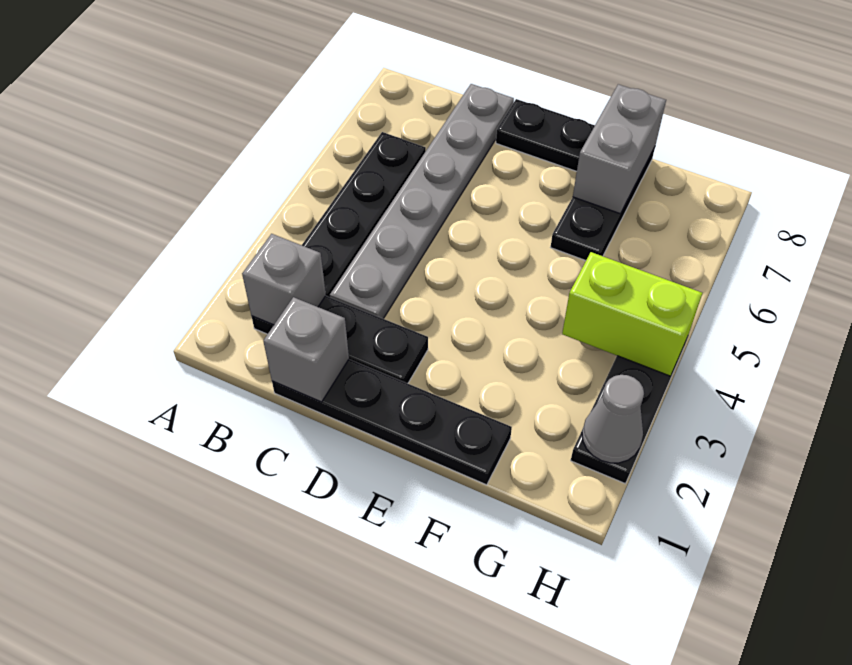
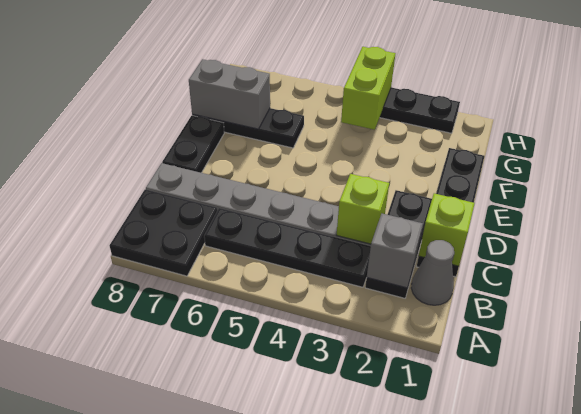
none -> black plate A7:B8 level 1
grey brick C1 level 2 -> lime brick C1 level 2
none -> lime brick C3 level 2
grey cone H2 level 2 -> grey cone B1 level 1

